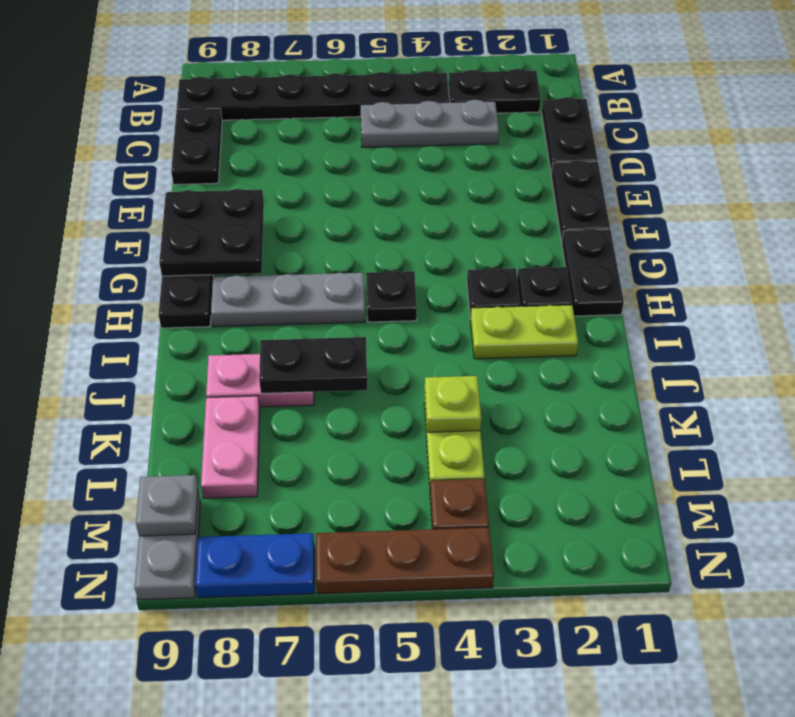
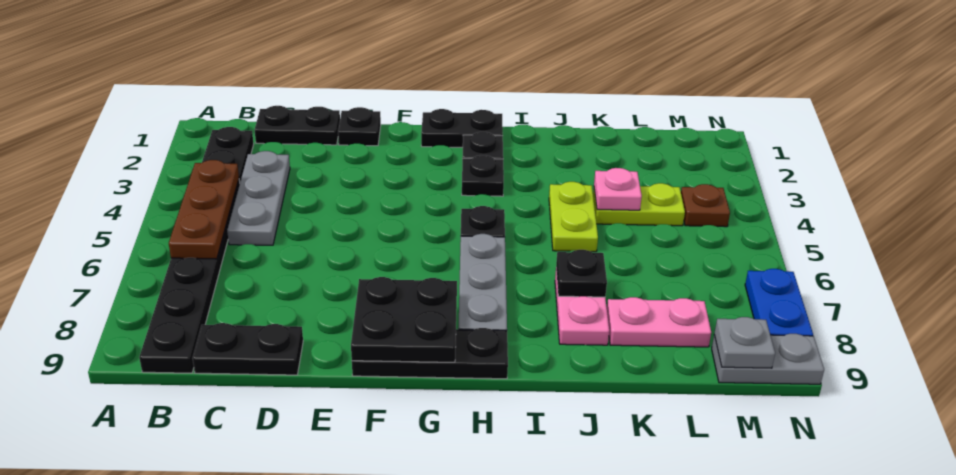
black plate E1:F1 level 1 -> black plate E1 level 1
lime plate I2:I3 level 1 -> lime plate J4:J5 level 1
black plate J6:J7 level 2 -> black plate J7 level 2
lime plate K4 level 2 -> pink plate K4 level 2
brown plate N4:N6 level 1 -> brown plate B4:B6 level 2

